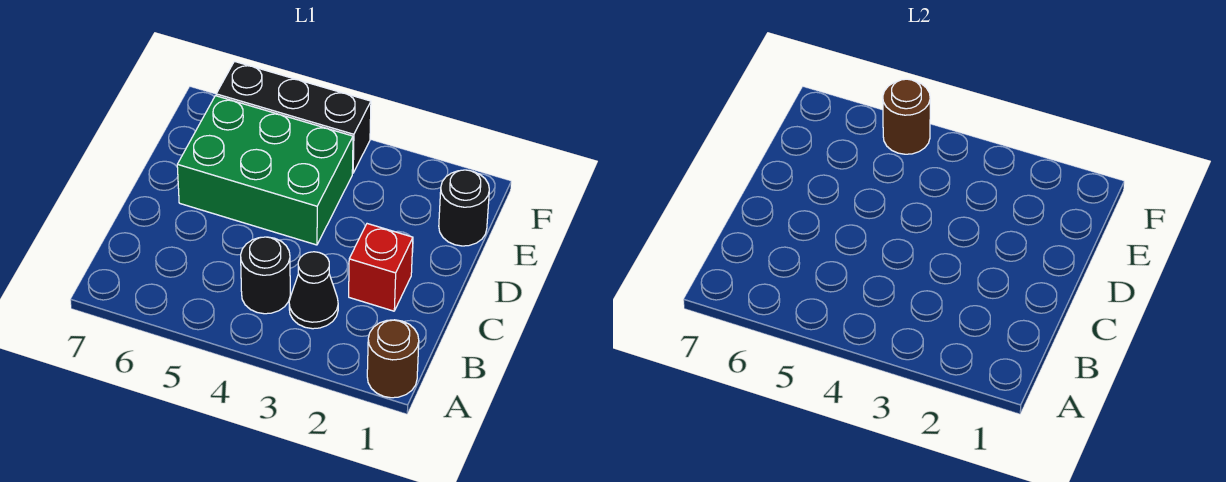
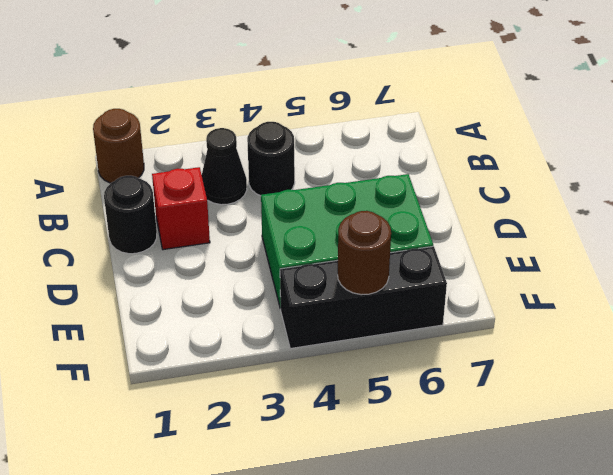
black round brick E1 level 1 -> black round brick C1 level 1

